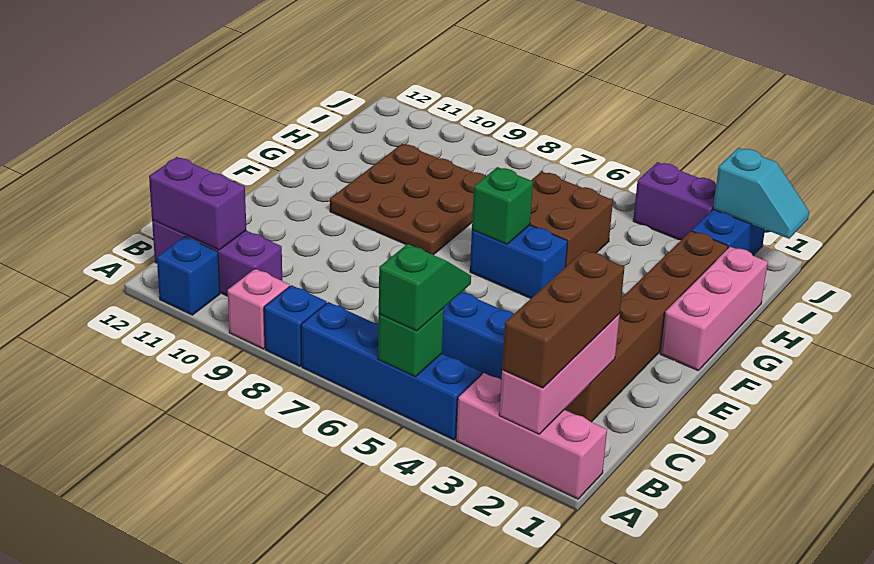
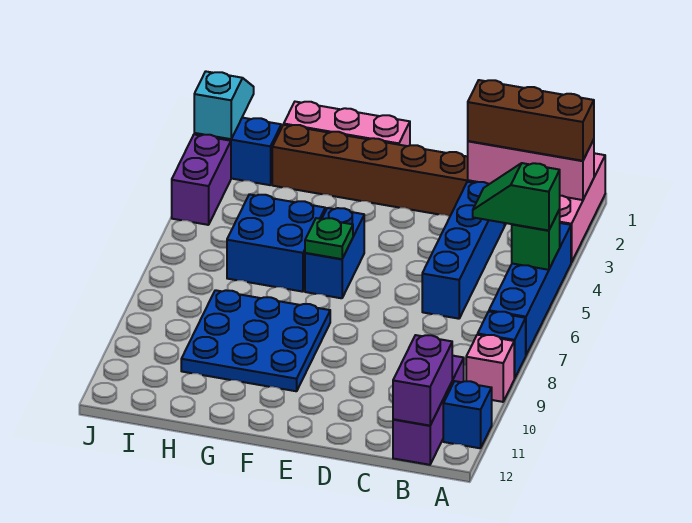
green brick F6 level 2 -> green plate F6 level 2
brown plate F8:H10 level 1 -> blue plate F8:H10 level 1
brown brick G5:H6 level 1 -> blue brick G5:H6 level 1

